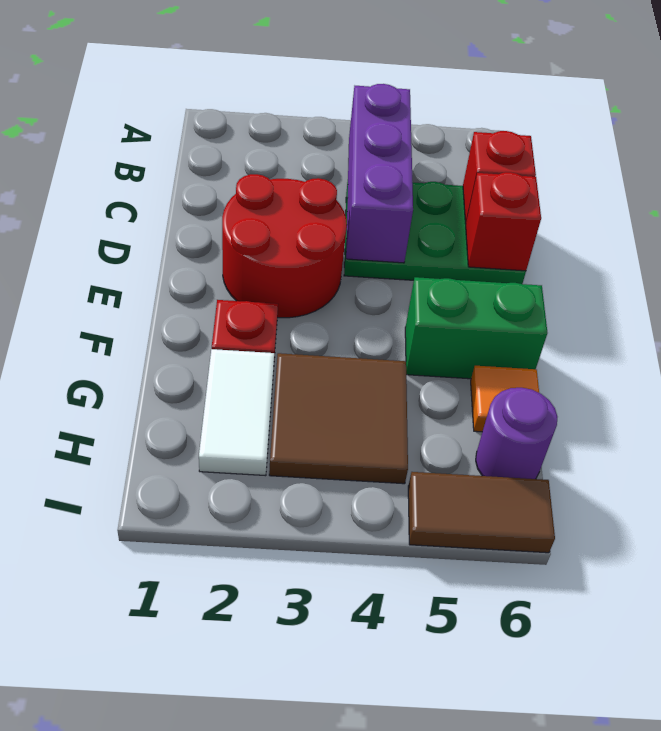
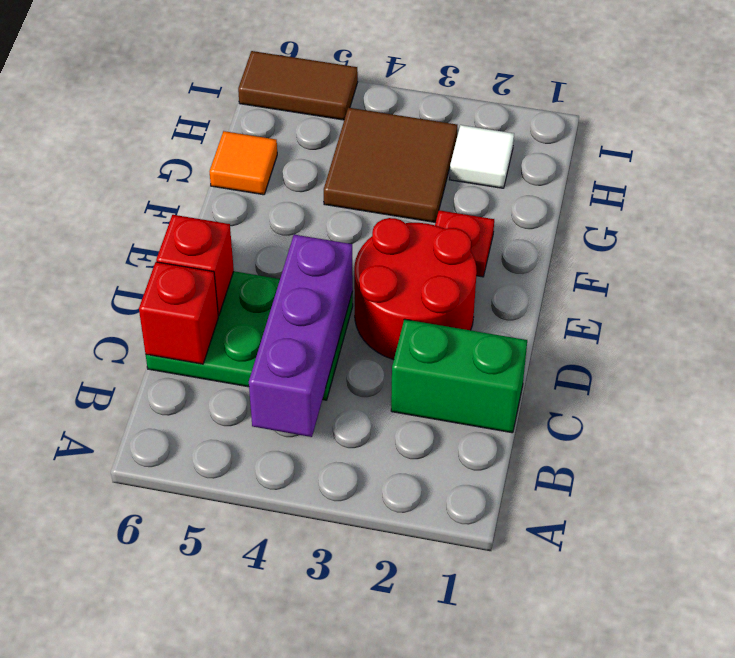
green brick F5:F6 level 1 -> green brick C1:C2 level 1
white tile G2:H2 level 1 -> white tile H2 level 1
purple round brick H6 level 1 -> none

